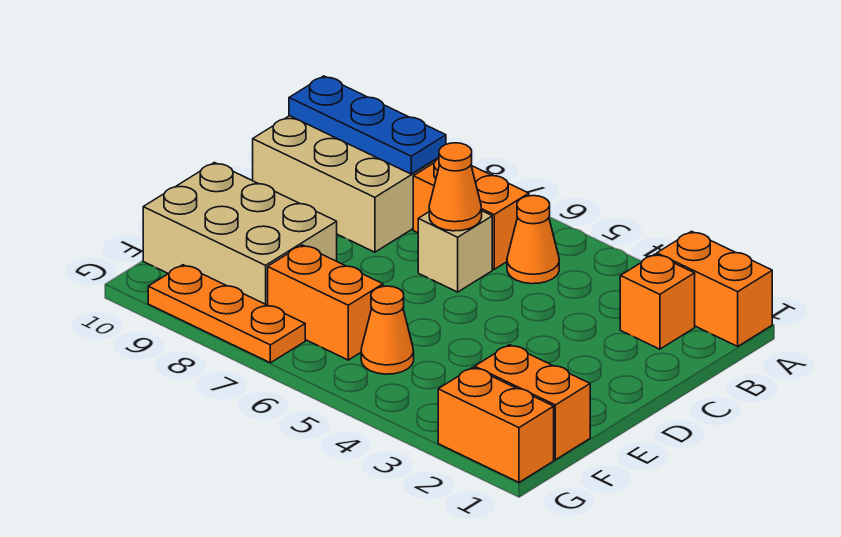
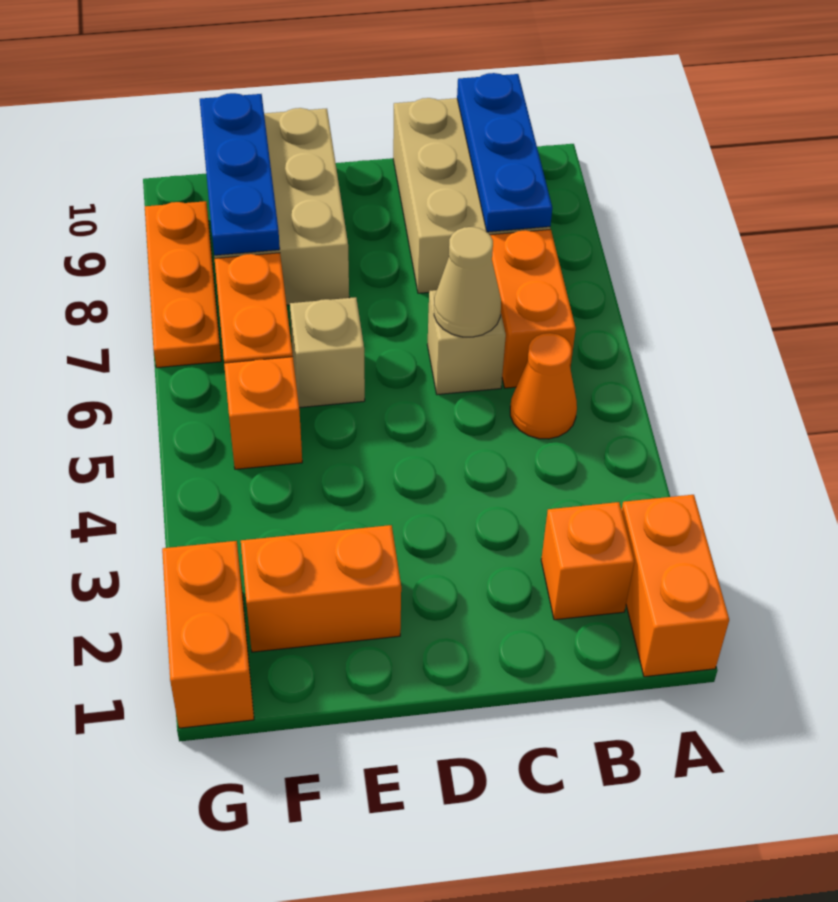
orange cone C6 level 2 -> tan cone C6 level 2
none -> tan brick E6 level 1
orange brick F1:F2 level 1 -> orange brick E2:F2 level 1
orange cone F5 level 1 -> orange brick F5 level 1
none -> blue plate F8:F10 level 2

